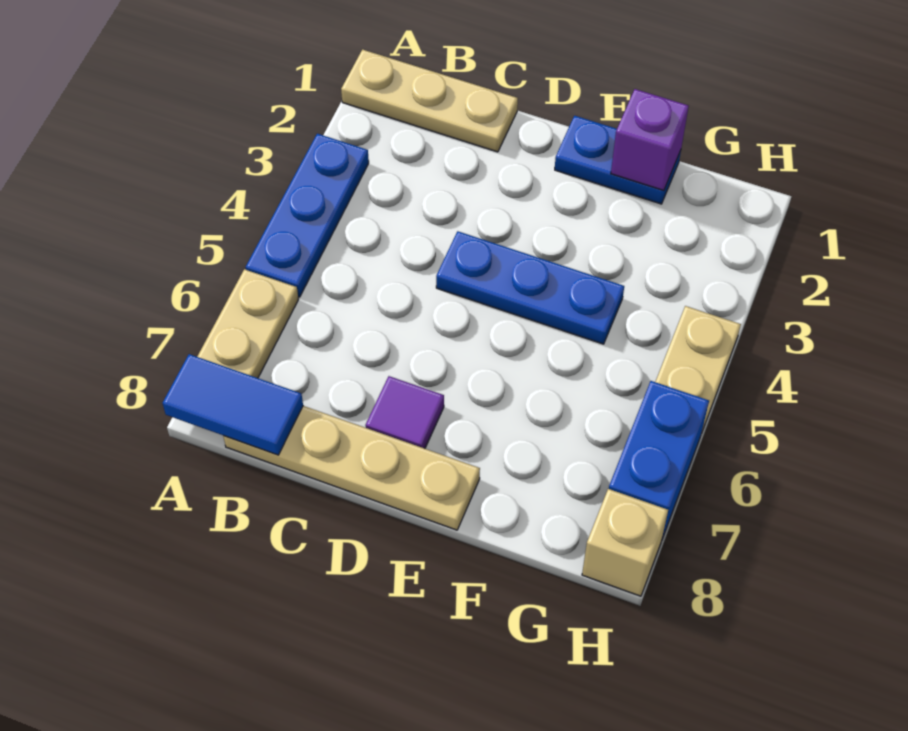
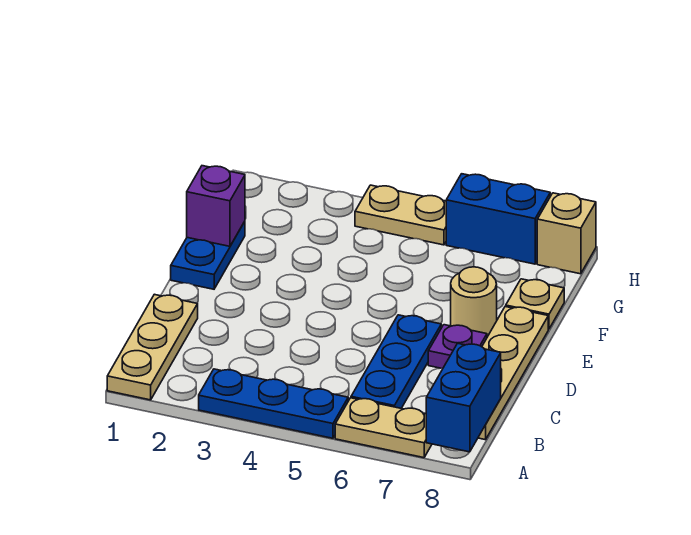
blue tile A8:B8 level 2 -> blue brick A8:B8 level 2
blue plate D4:F4 level 1 -> blue plate B6:D6 level 1
purple tile D7 level 1 -> purple plate D7 level 1
none -> tan round brick E7 level 1
none -> tan plate F8 level 1

